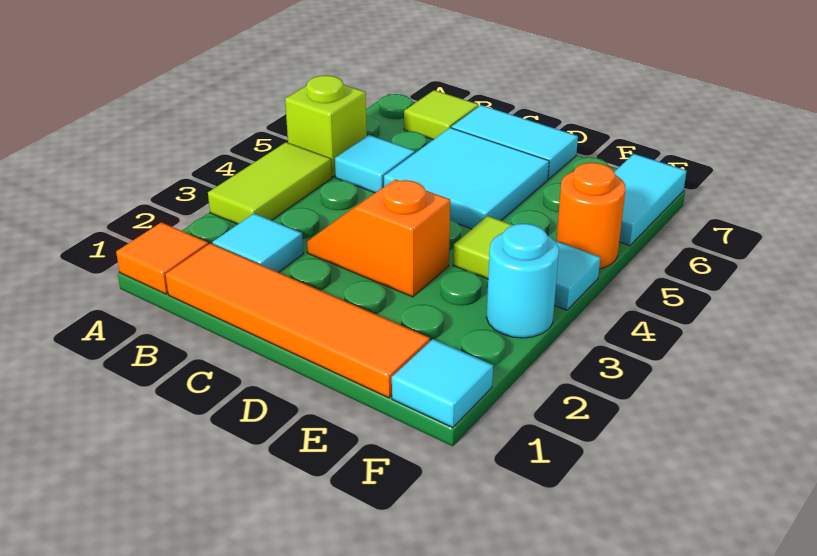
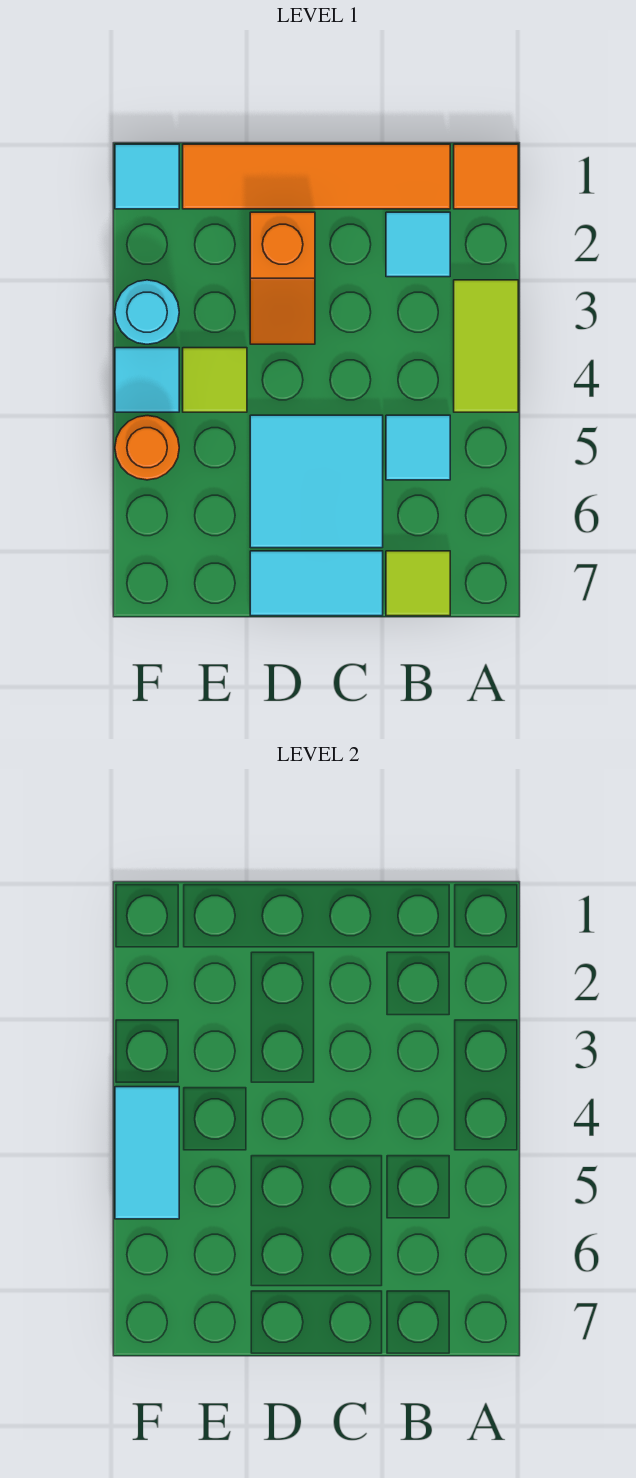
lime brick A5 level 1 -> none
orange slope C3:D3 level 1 top D -> orange slope D2:D3 level 1 top 2
cyan tile F6:F7 level 1 -> cyan tile F4:F5 level 2

